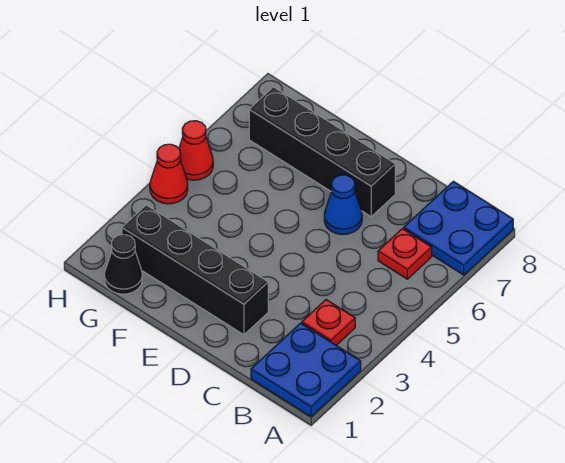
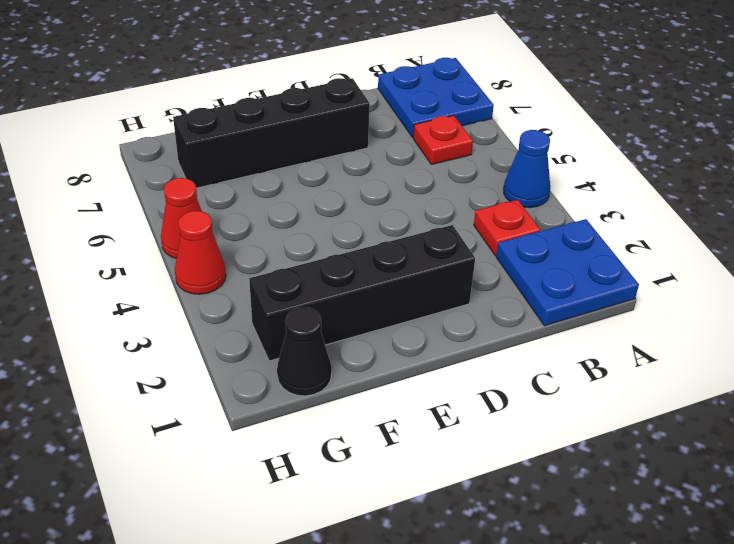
blue cone D6 level 1 -> blue cone A4 level 1

